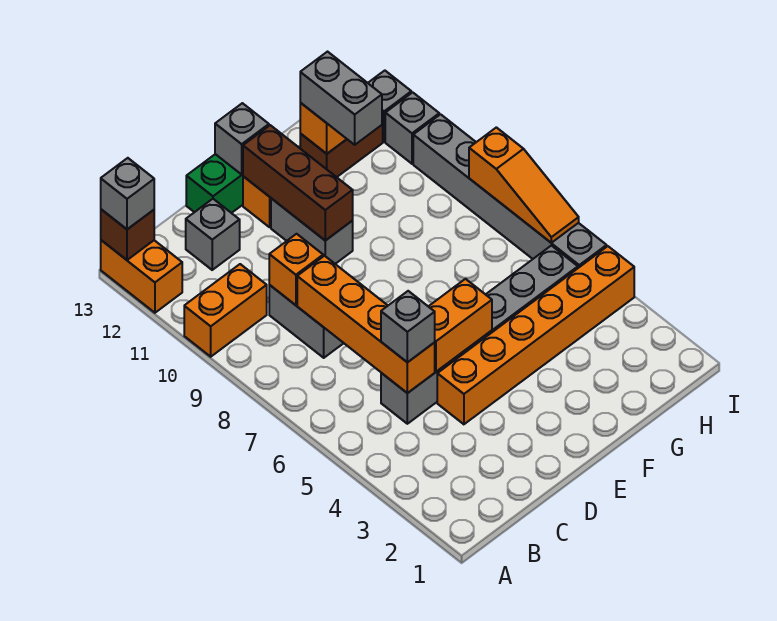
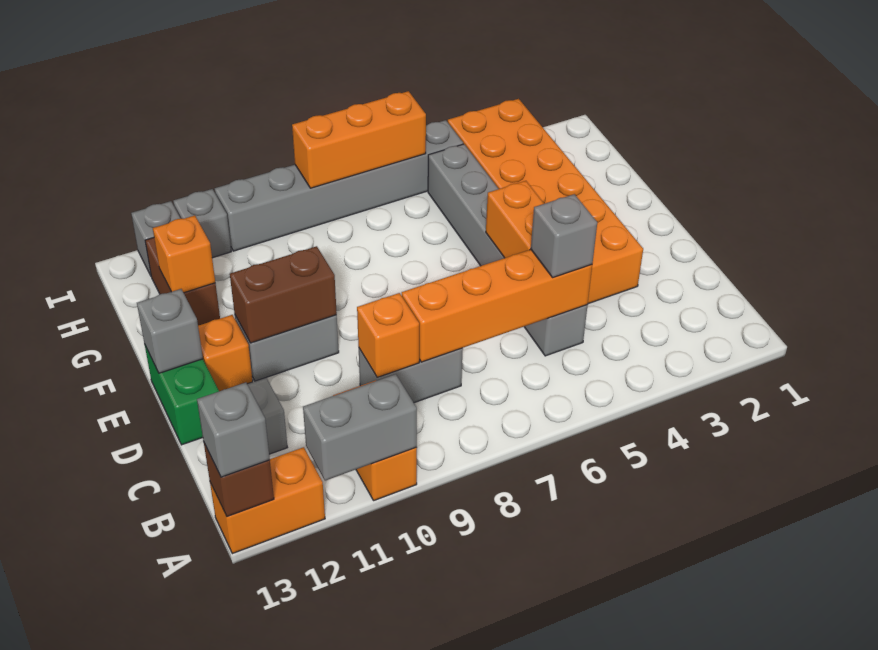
orange brick D4:I4 level 1 -> orange brick D3:I4 level 1
brown brick E10:E12 level 2 -> brown brick E10:E11 level 2
grey brick G11:G12 level 3 -> grey brick A10:A11 level 2
orange slope I6:I8 level 2 top 8 -> orange brick I6:I8 level 2

